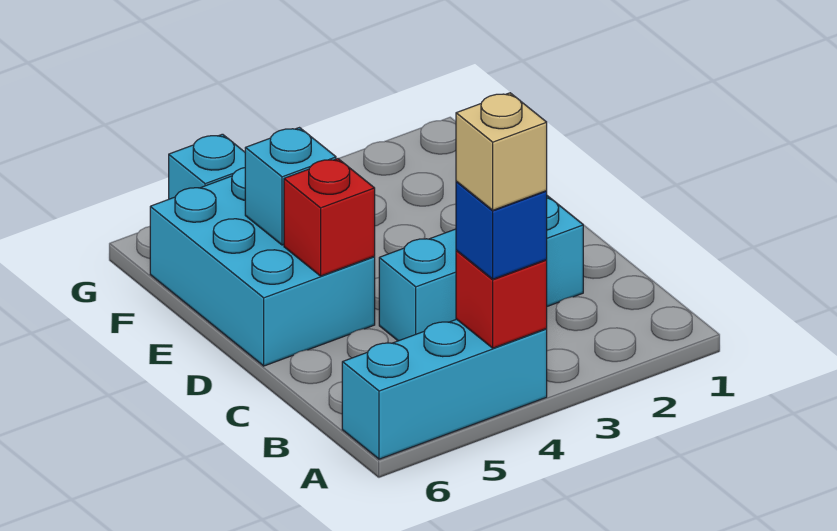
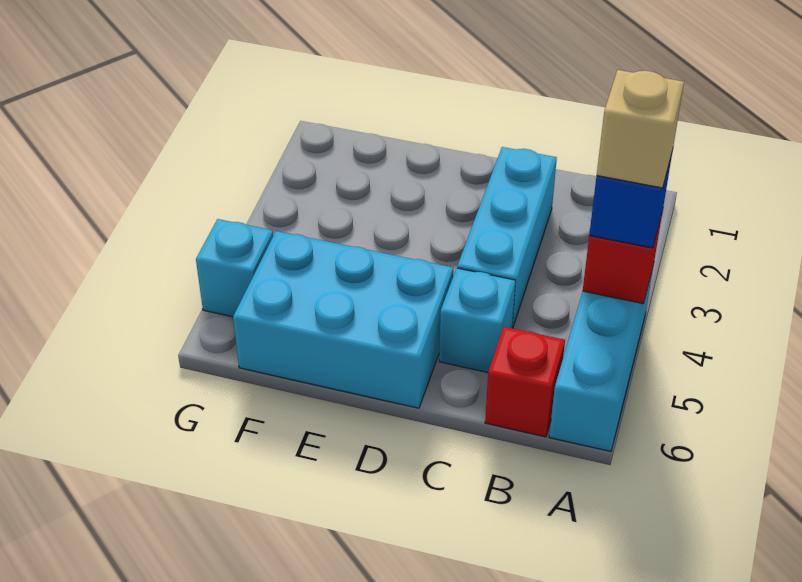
red brick D5 level 2 -> red brick B6 level 1
cyan brick E5 level 2 -> cyan brick C5 level 1

